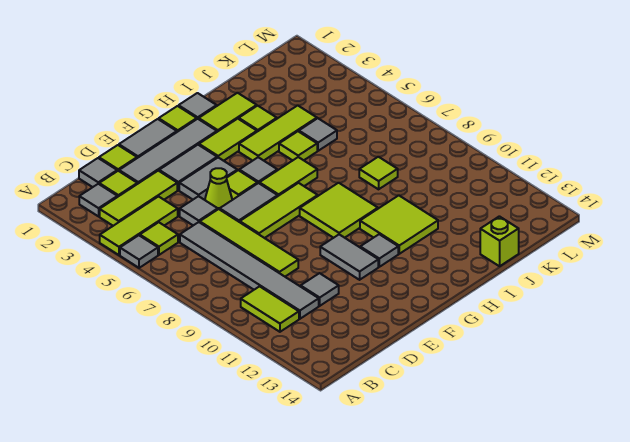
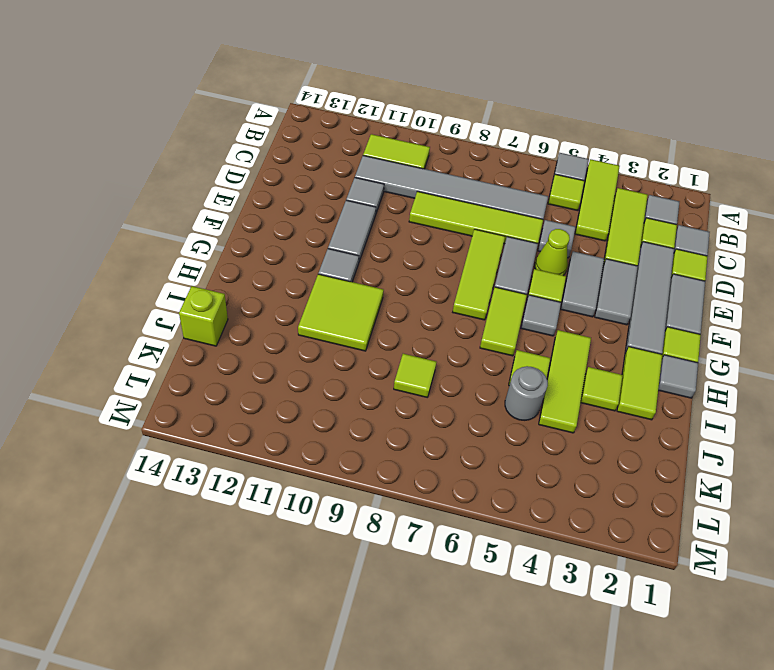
grey tile F10:F11 level 1 -> grey tile E11:F11 level 1
lime tile G3:H3 level 1 -> none
lime tile G8:H9 level 1 -> none
grey tile J5 level 1 -> grey round brick J5 level 1

